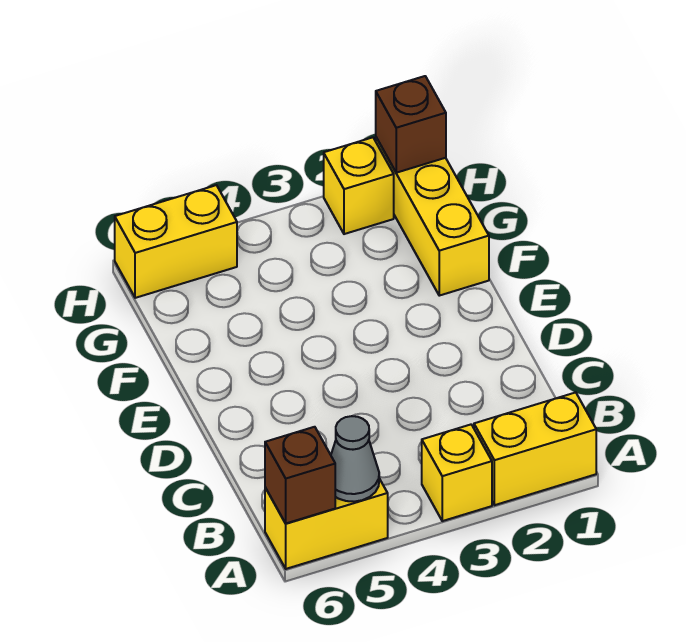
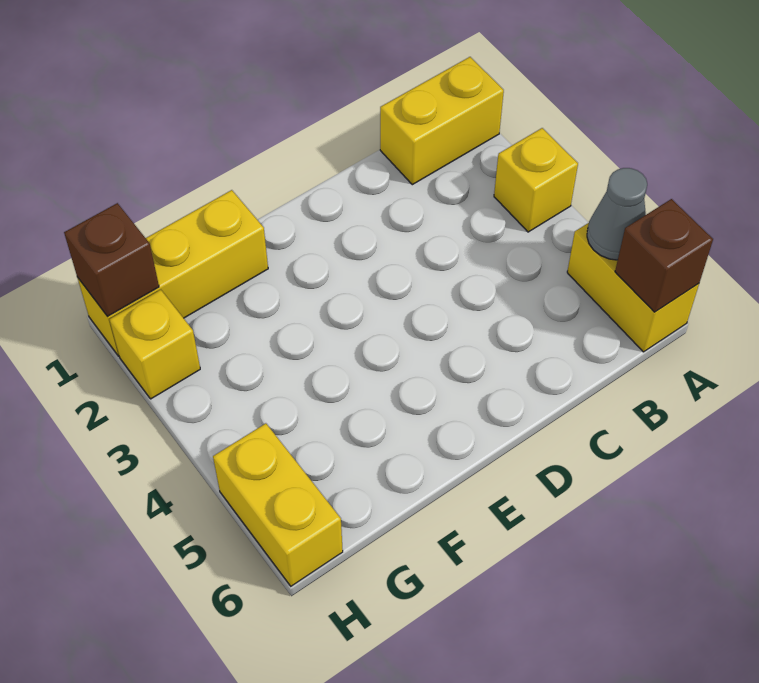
yellow brick A1:A2 level 1 -> yellow brick A1:B1 level 1

